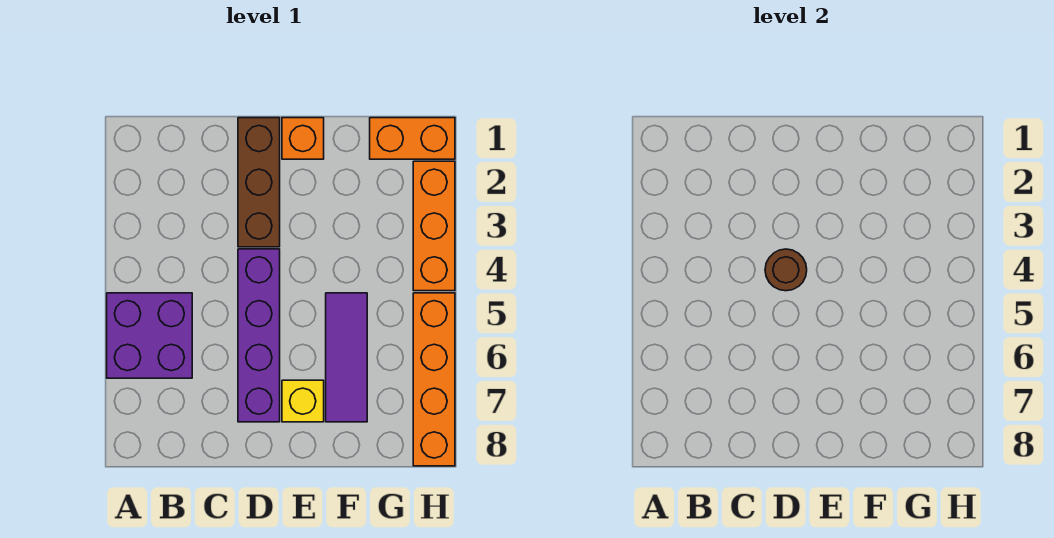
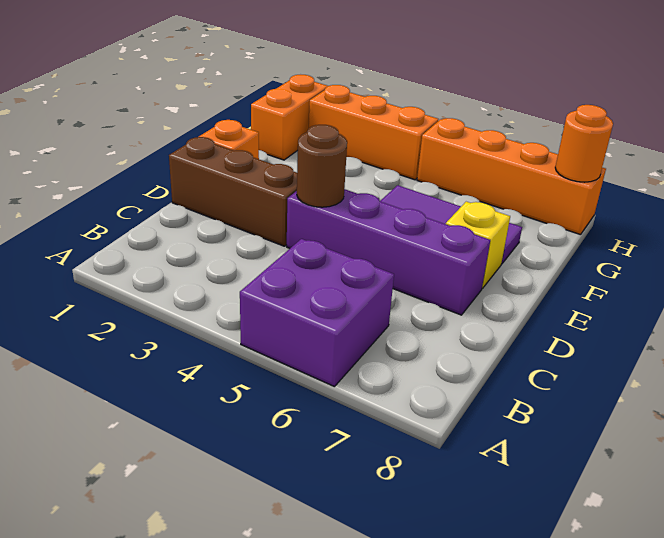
none -> orange round brick H8 level 2

